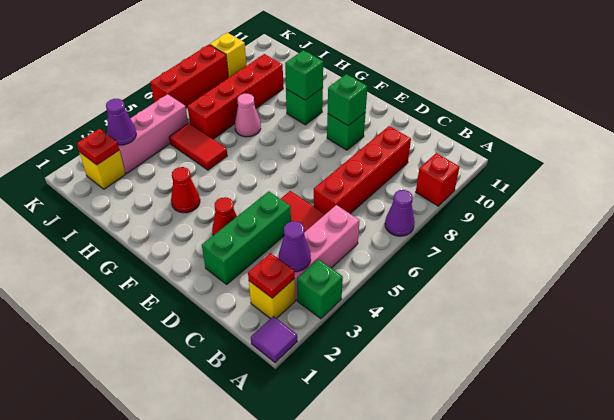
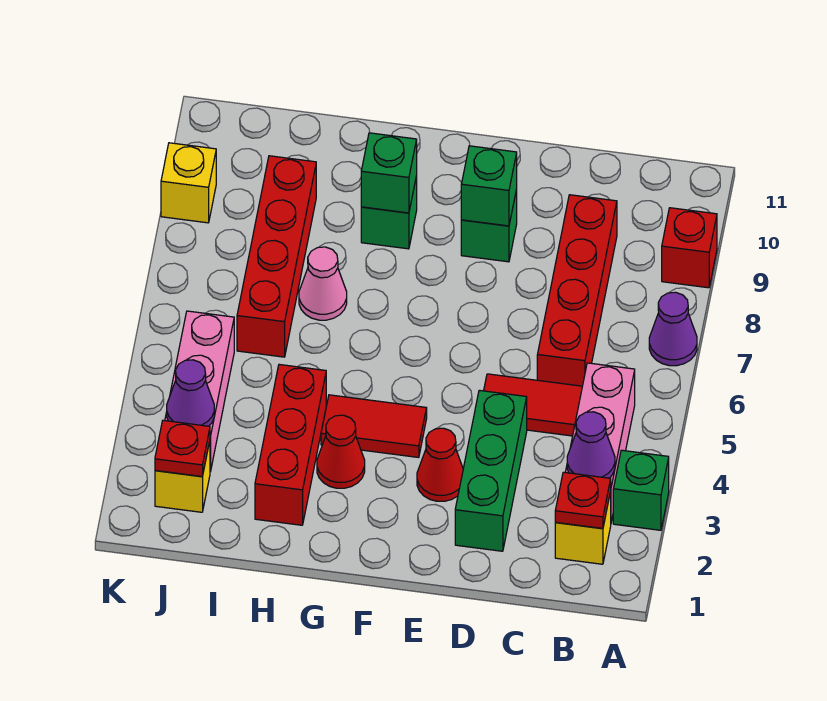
purple tile A1 level 1 -> none
red tile H5:I5 level 1 -> red tile F4:G4 level 1
red brick K6:K8 level 1 -> red brick H2:H4 level 1

